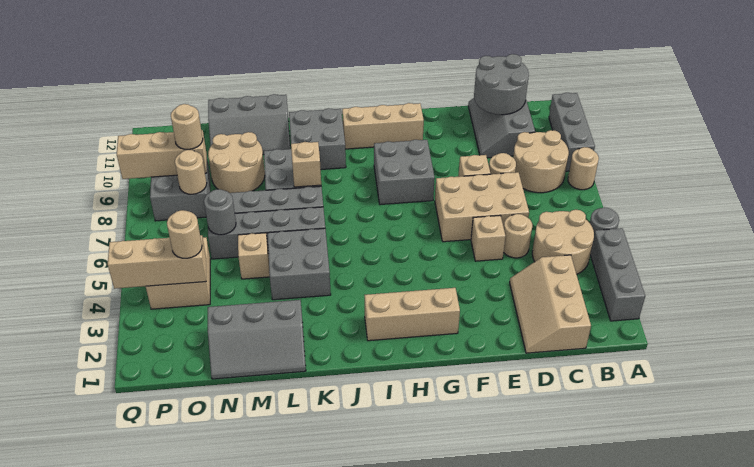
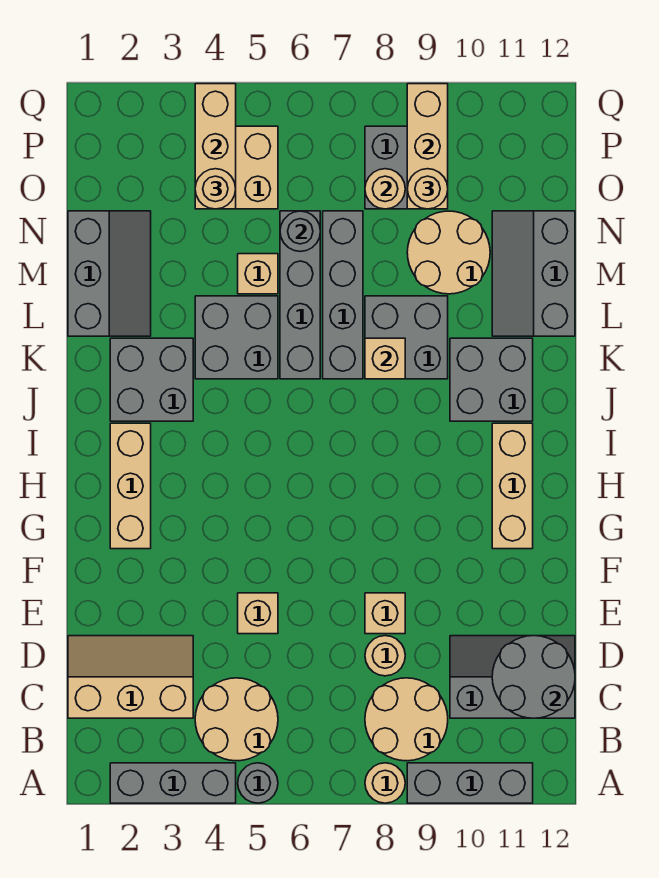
tan round brick D5 level 1 -> none
tan brick D6:F7 level 1 -> none
grey brick G8:H9 level 1 -> grey brick J2:K3 level 1
grey slope L1:N2 level 1 top 2 -> grey slope L1:N2 level 1 top 1

